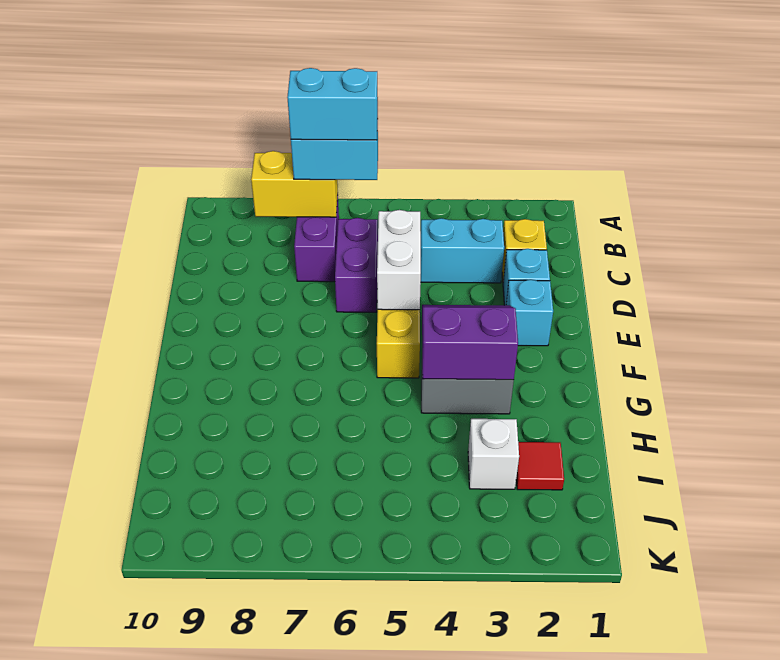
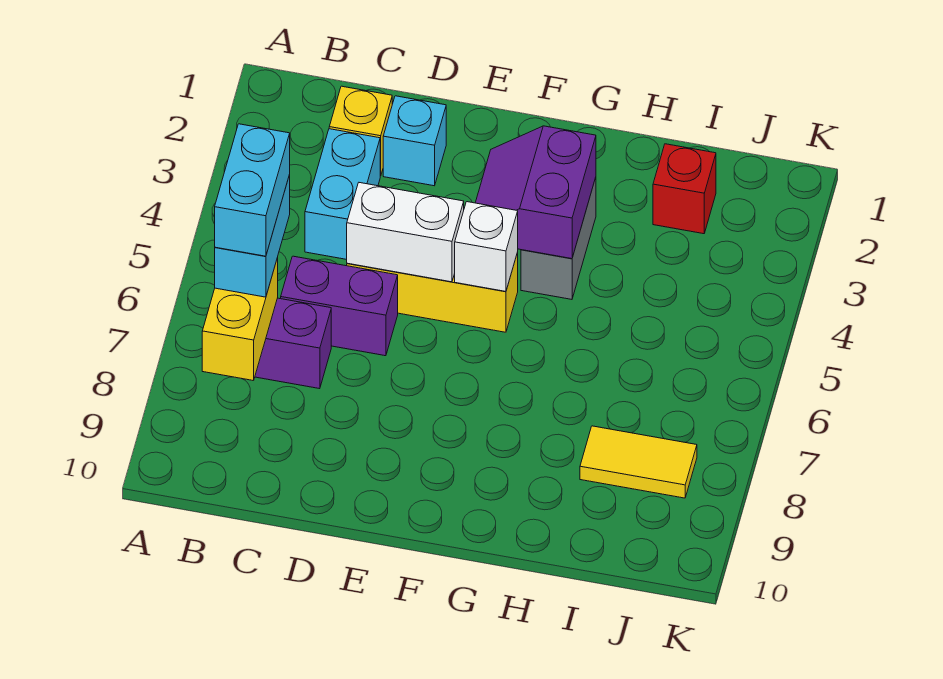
cyan brick E2 level 1 -> none
red tile I2 level 1 -> red brick I2 level 1
white brick I3 level 1 -> white brick F5 level 2
none -> yellow tile I8:J8 level 1

